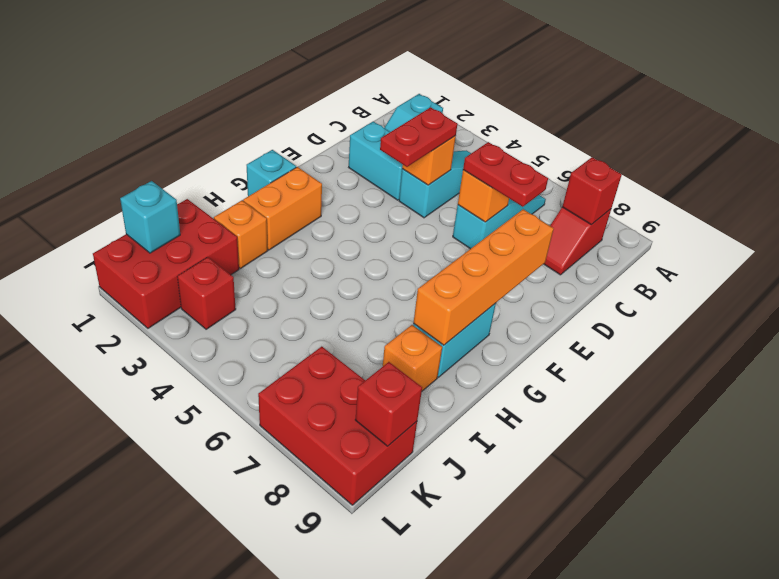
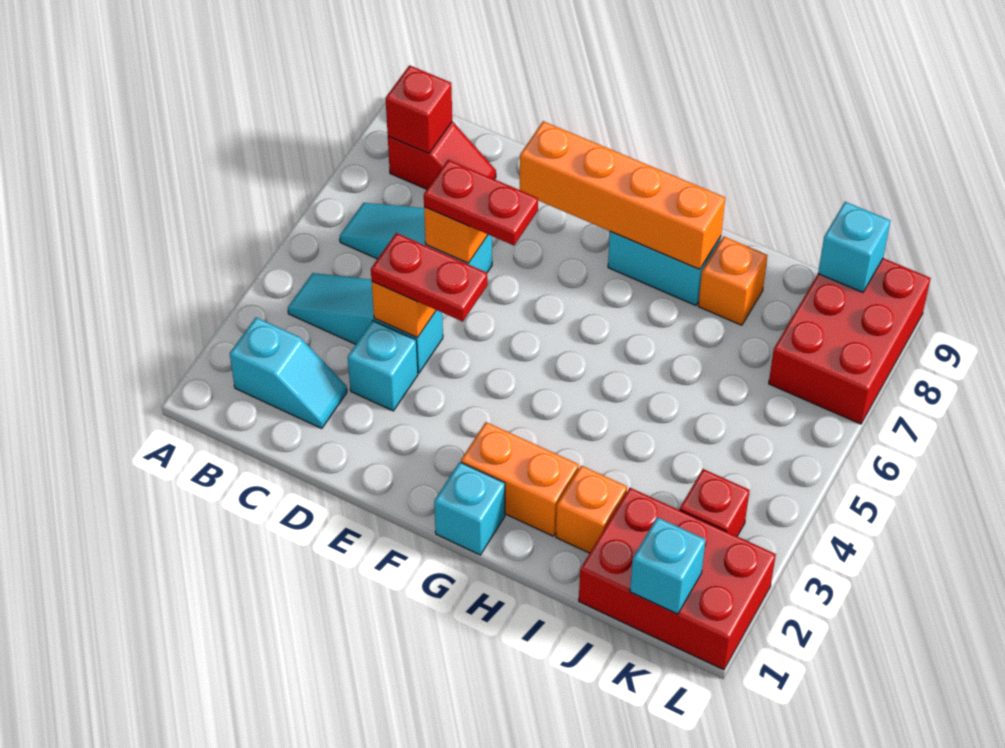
cyan brick D2:D3 level 1 -> cyan brick D3 level 1
red plate D6:D7 level 3 -> red plate D6:E6 level 3
red brick K9 level 2 -> cyan brick K9 level 2

